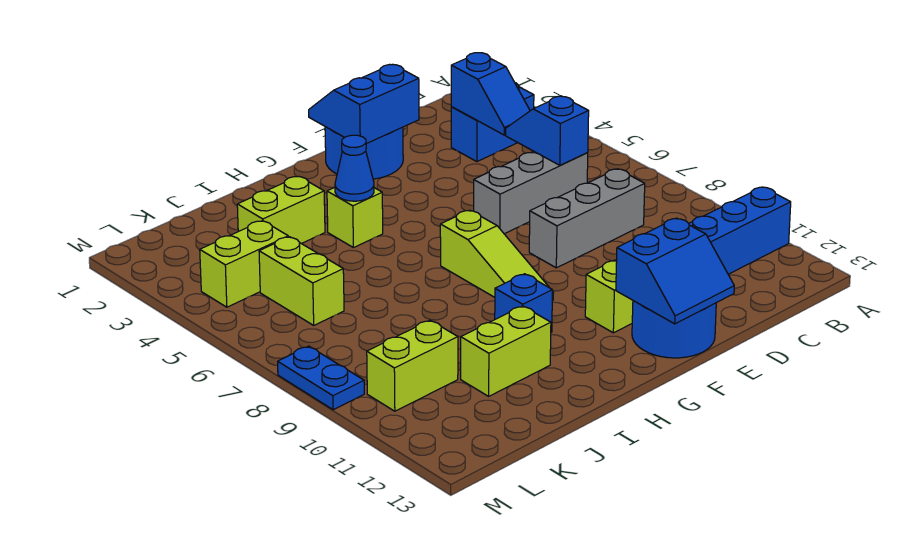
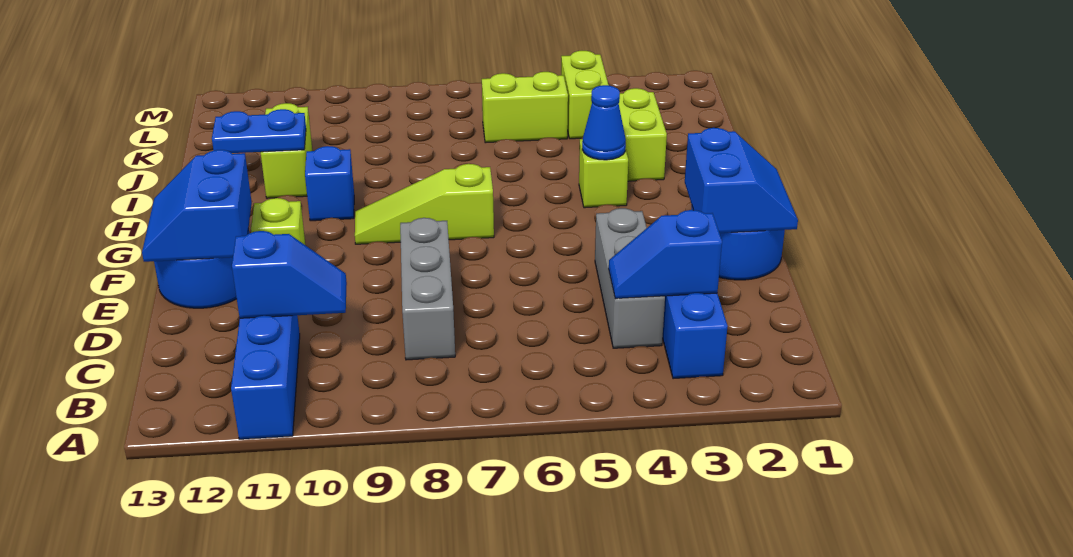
blue slope C5:C6 level 2 top 6 -> blue slope C10:C11 level 2 top 11
grey brick C6:E6 level 1 -> grey brick C4:E4 level 1
lime brick K10:L10 level 1 -> none
blue plate M8:M9 level 1 -> blue plate I11:I12 level 2

